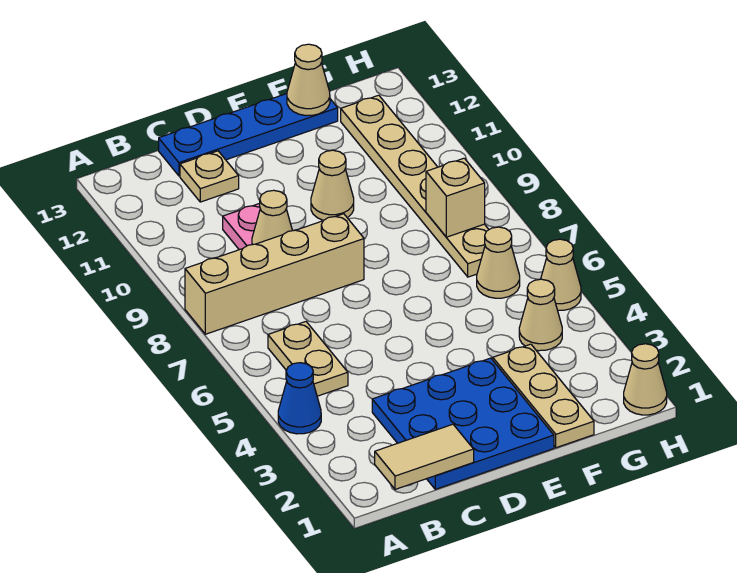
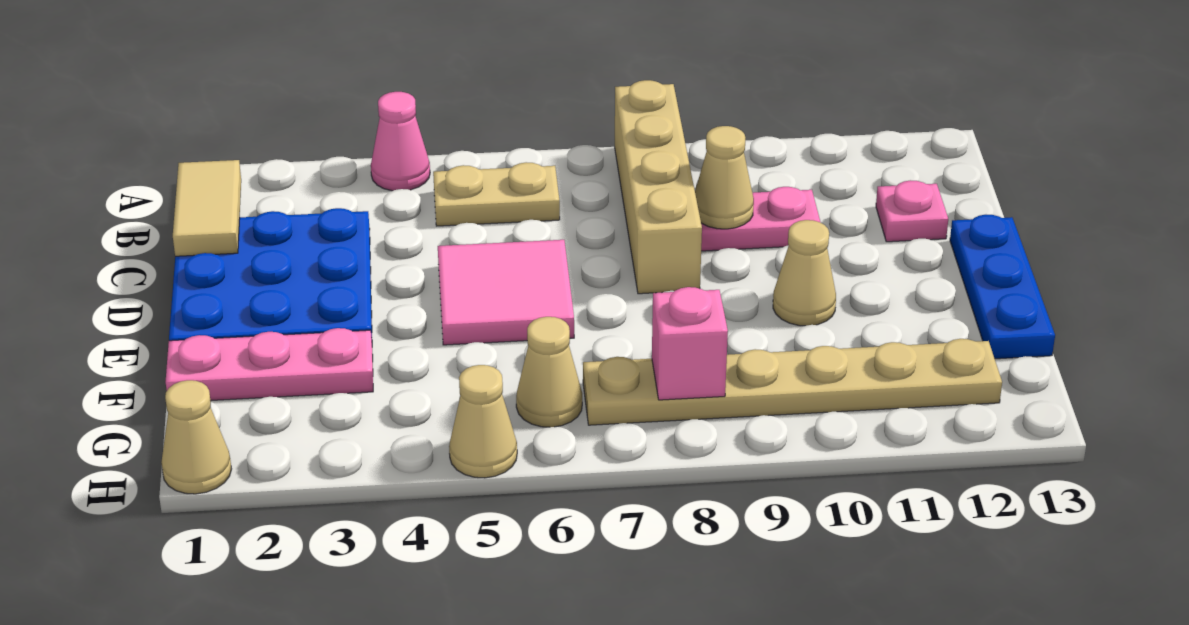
blue cone A4 level 1 -> pink cone A4 level 1
tan plate C12 level 1 -> pink plate C12 level 1
blue plate C13:F13 level 1 -> blue plate D13:F13 level 1
none -> pink tile D5:E6 level 1
tan plate F1:F3 level 1 -> pink plate F1:F3 level 1
tan cone F13 level 2 -> none
tan cone G4 level 1 -> none
tan brick G8 level 2 -> pink brick G8 level 2

